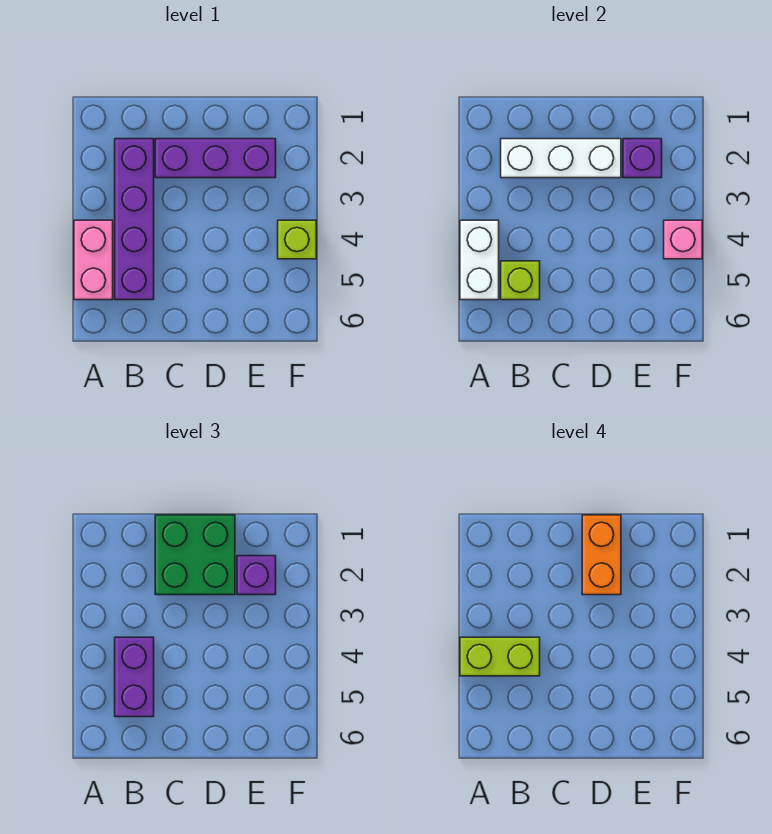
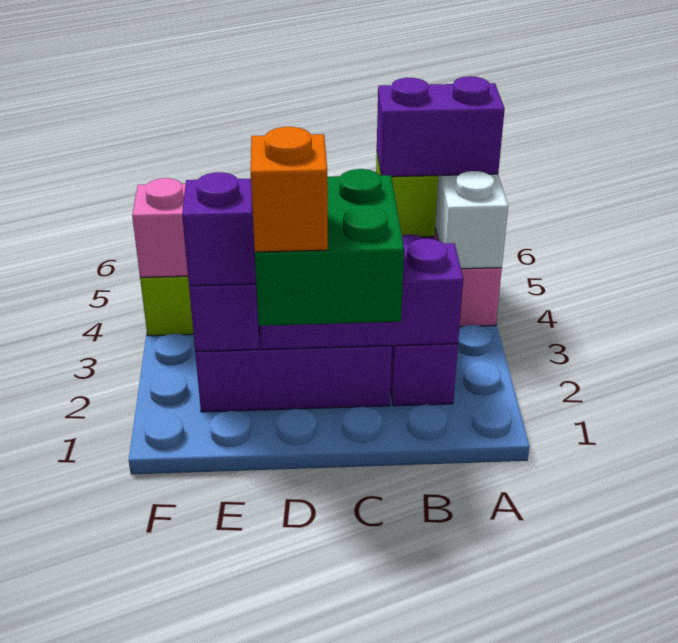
lime brick A4:B4 level 4 -> none
white brick B2:D2 level 2 -> purple brick B2:D2 level 2
purple brick B4:B5 level 3 -> purple brick A5:B5 level 3
orange brick D1:D2 level 4 -> orange brick D1 level 4

